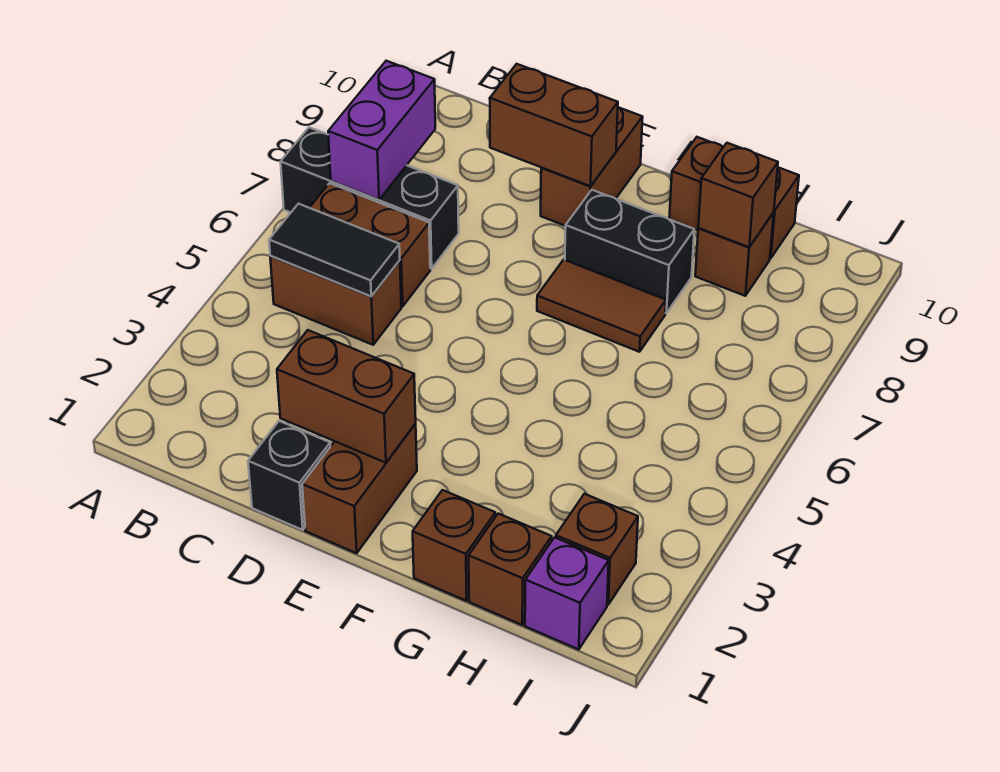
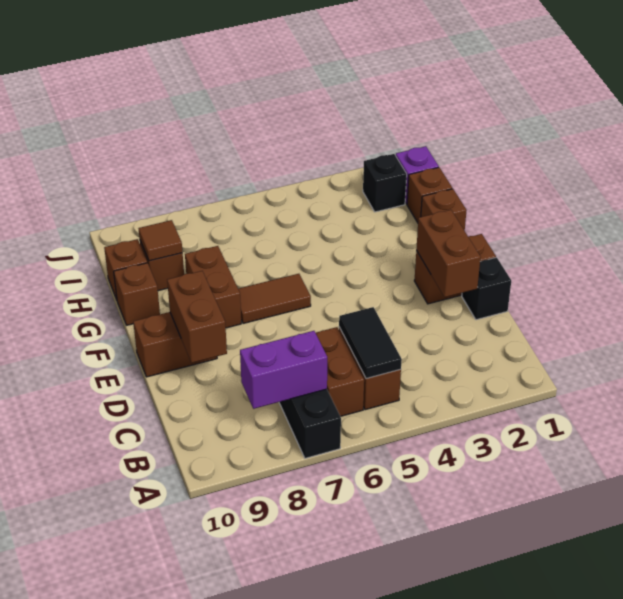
brown tile F7:G7 level 1 -> brown tile F6:F7 level 1
black brick F8:G8 level 1 -> brown brick F8:G8 level 1
brown brick H9 level 2 -> brown tile H9 level 2
brown brick I2 level 1 -> black brick I2 level 1

